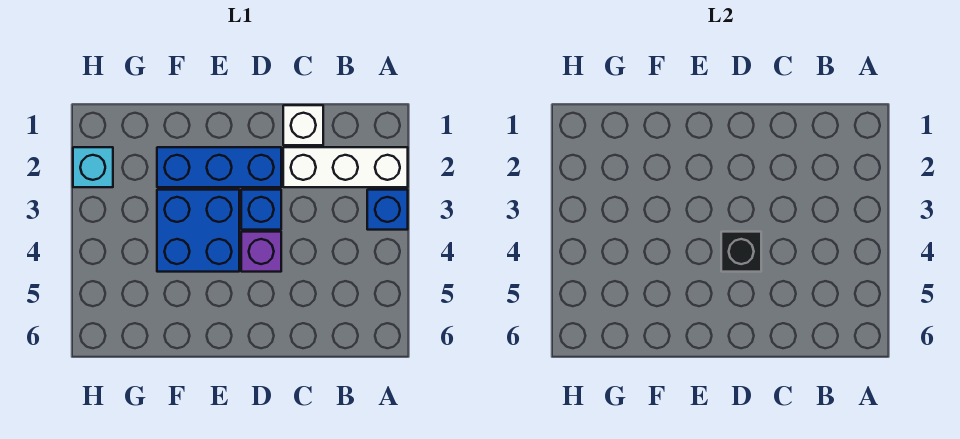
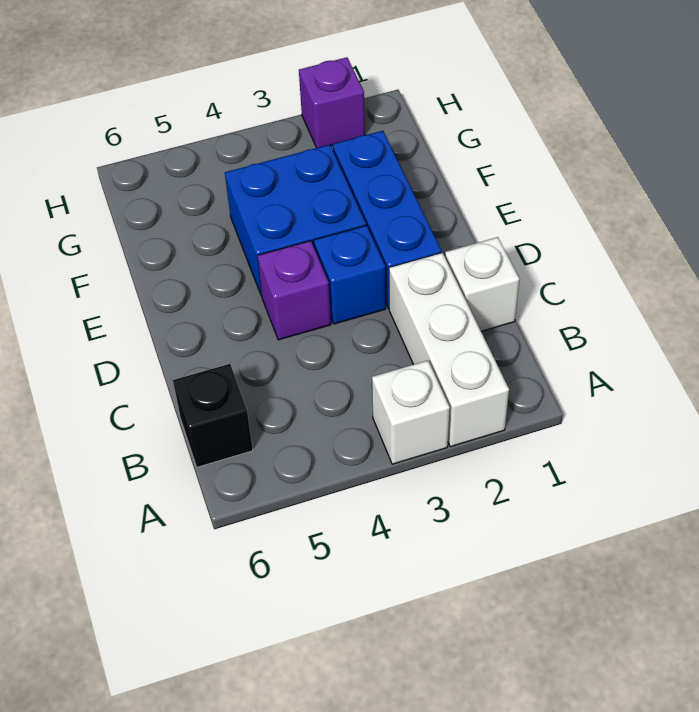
blue brick A3 level 1 -> white brick A3 level 1
black brick D4 level 2 -> black brick B6 level 1
cyan brick H2 level 1 -> purple brick H2 level 1

